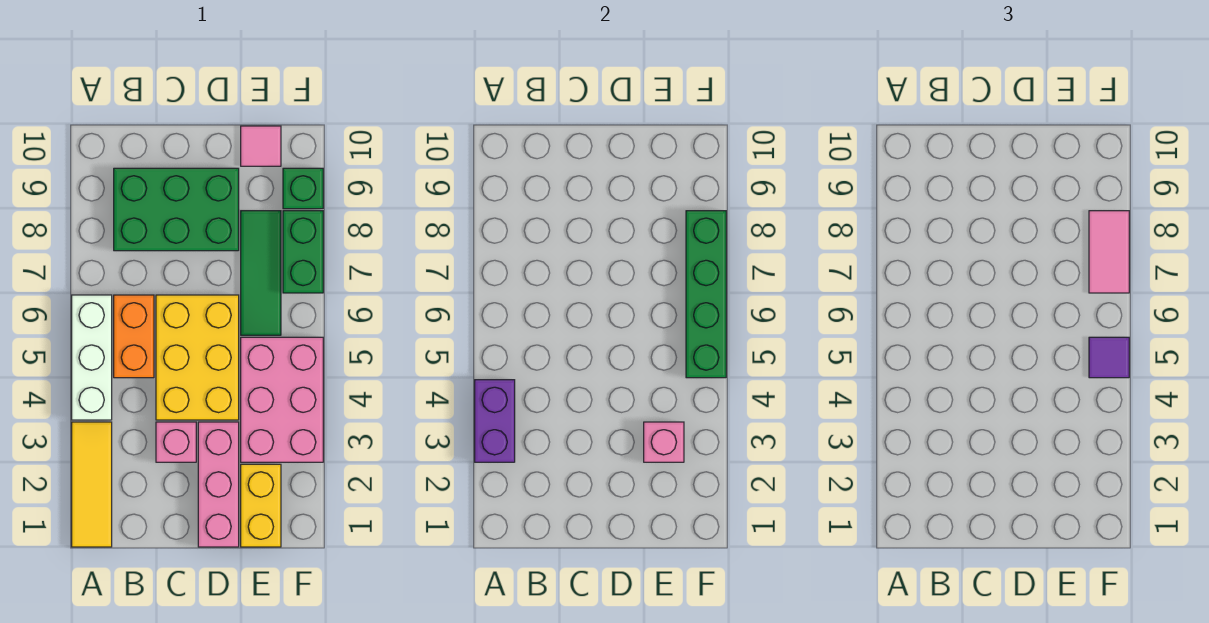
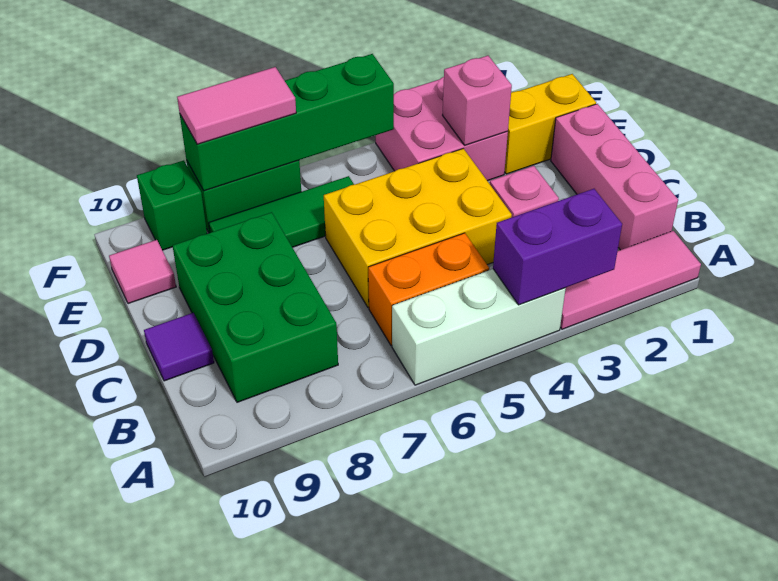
yellow tile A1:A3 level 1 -> pink tile A1:A3 level 1
pink brick D1:D3 level 1 -> pink brick B1:D1 level 1
pink brick E3:F5 level 1 -> pink brick E3:F4 level 1
purple tile F5 level 3 -> purple tile C10 level 1

